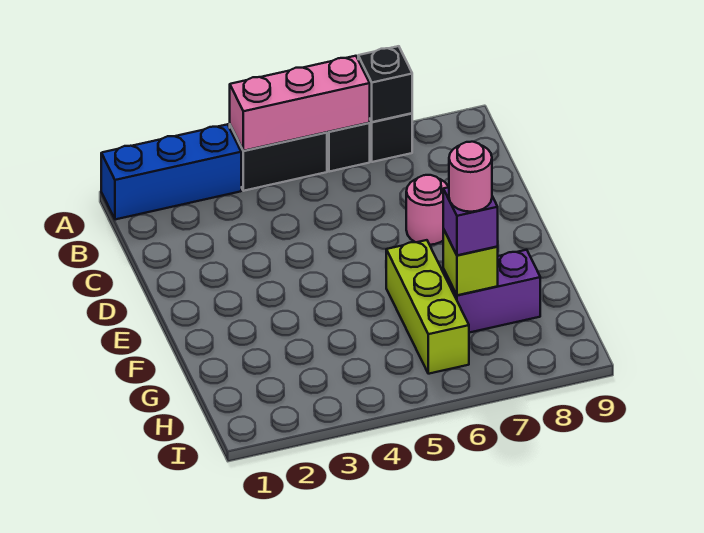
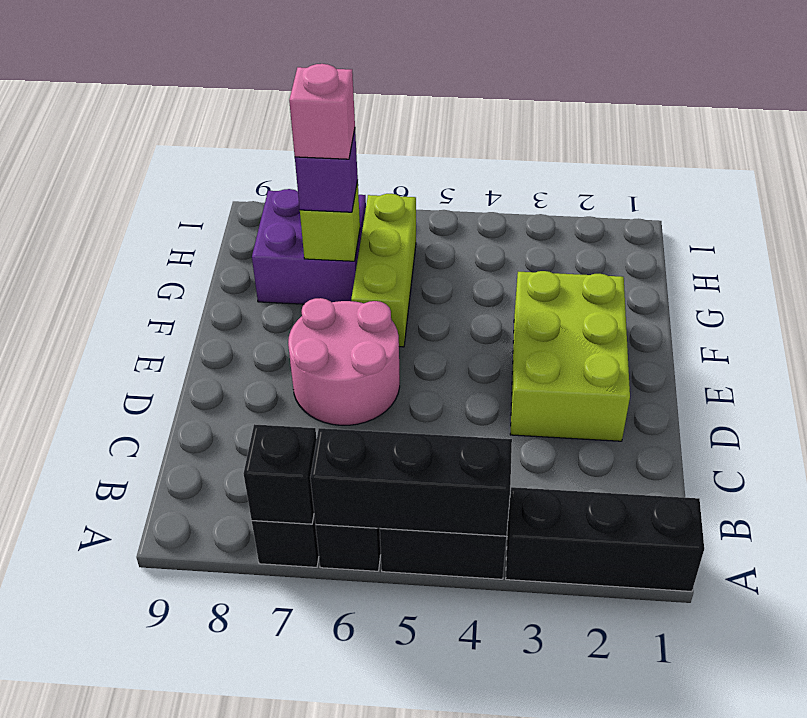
blue brick A1:A3 level 1 -> black brick A1:A3 level 1
pink brick A4:A6 level 2 -> black brick A4:A6 level 2
none -> lime brick D2:F3 level 1
pink round brick D7 level 1 -> pink round brick D6:E7 level 1
purple brick G7:G8 level 1 -> purple brick G7:H8 level 1
pink round brick G7 level 4 -> pink brick G7 level 4

